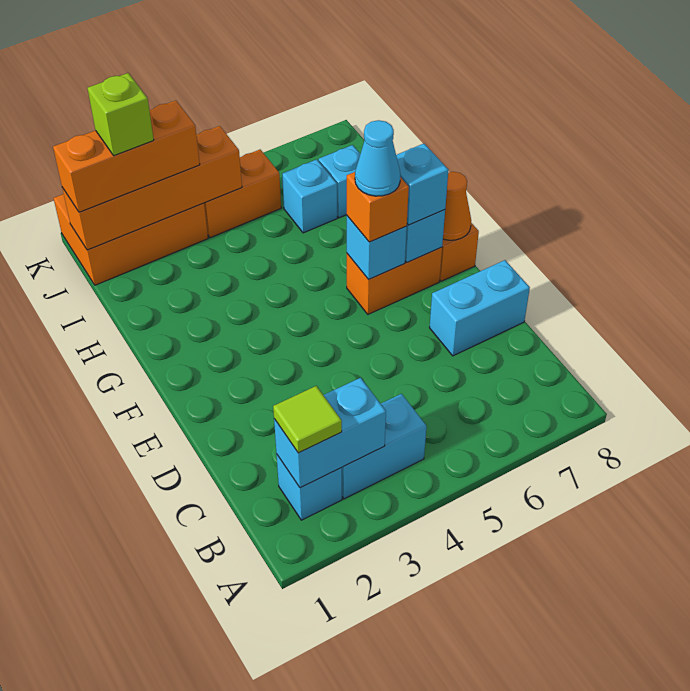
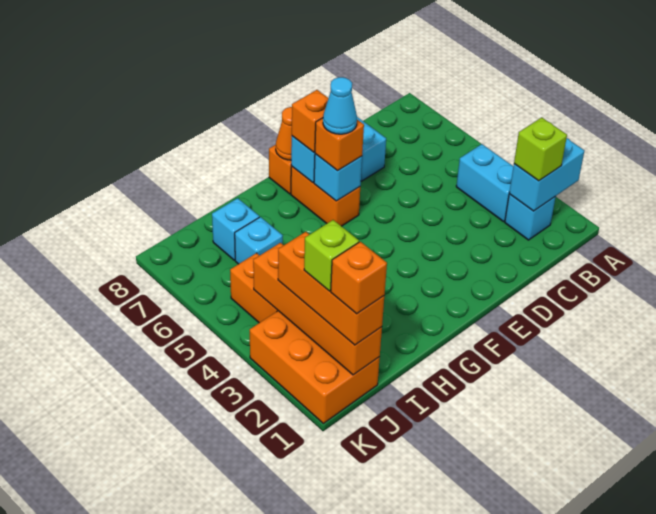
cyan brick B2:B3 level 2 -> cyan brick A2:B2 level 2
lime tile B2 level 3 -> lime brick B2 level 3
cyan brick F7 level 3 -> orange brick F7 level 3
none -> orange brick J1 level 4

